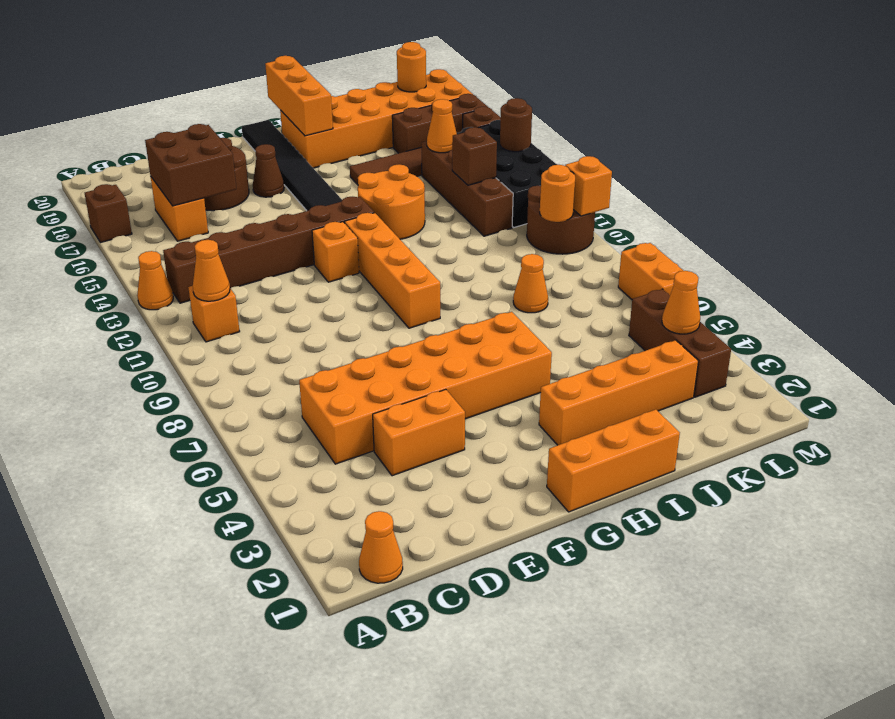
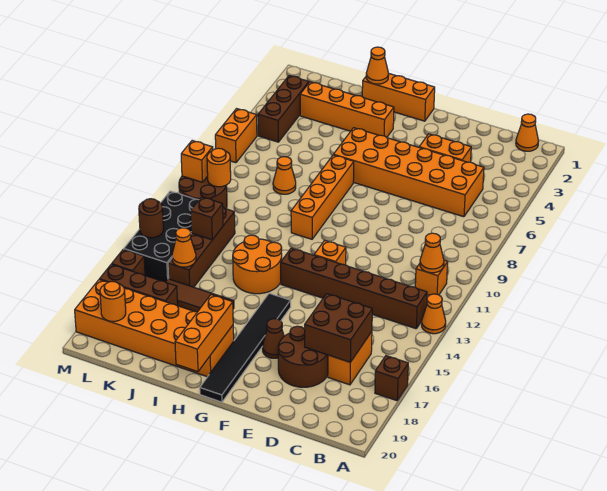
orange brick G9:G12 level 1 -> orange brick H7:H10 level 1
orange cone L4 level 2 -> orange cone I1 level 2

